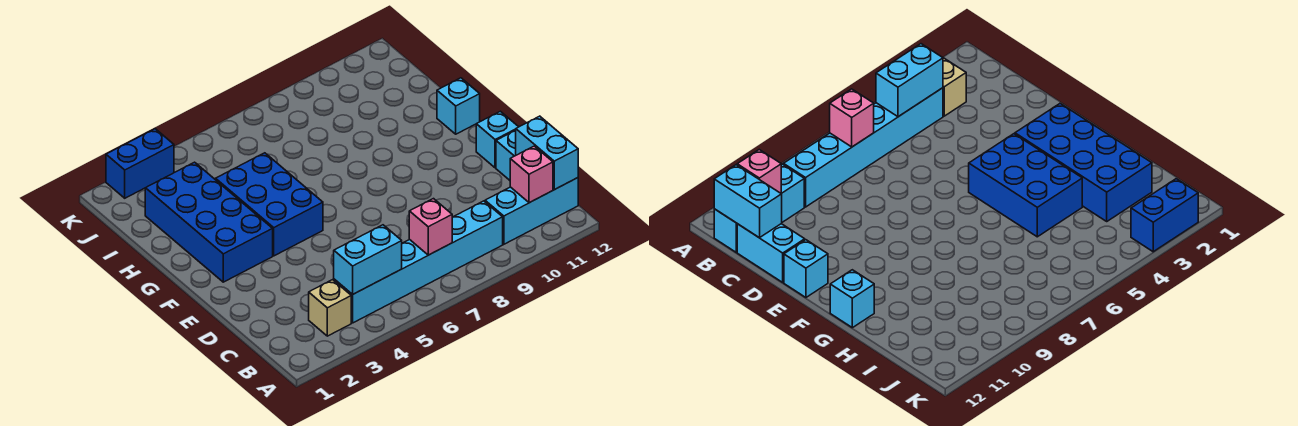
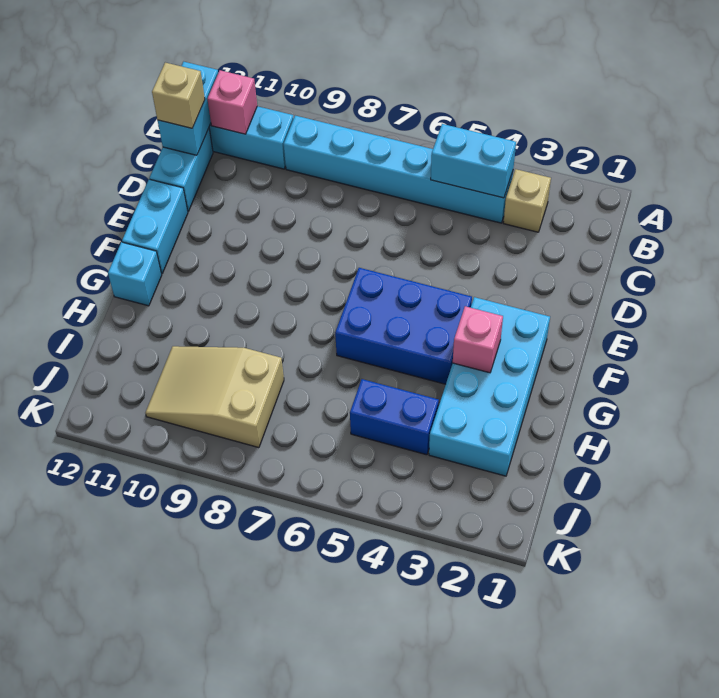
pink brick B7 level 2 -> pink brick G3 level 2
none -> tan brick C12 level 3
cyan brick E12 level 1 -> cyan brick E12:F12 level 1
blue brick F2:I3 level 1 -> cyan brick F2:I3 level 1
blue brick F4:H5 level 1 -> blue brick F4:G6 level 1
none -> tan slope I8:J10 level 1 top 8
blue brick K2:K3 level 1 -> blue brick I4:I5 level 1

